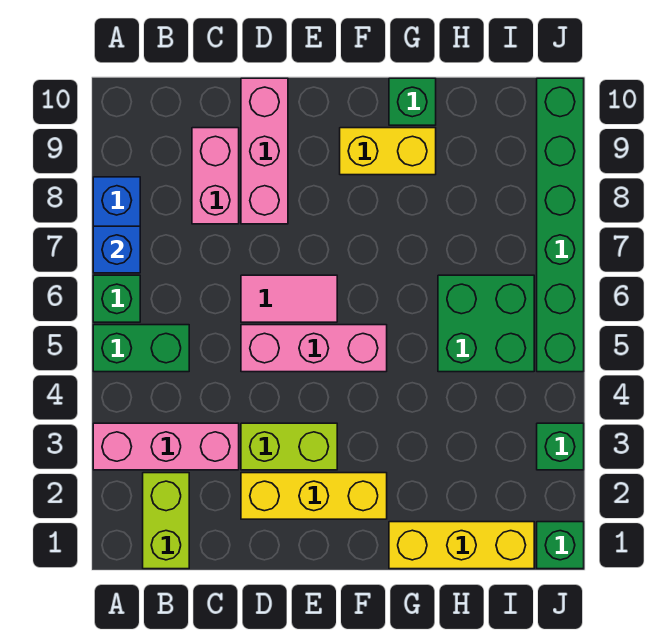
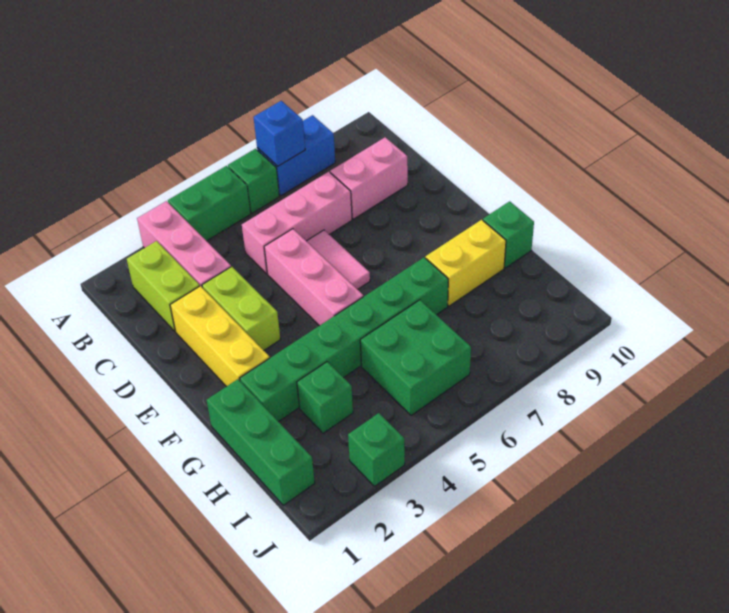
green brick A5:B5 level 1 -> green brick A4:A5 level 1
lime brick B1:B2 level 1 -> lime brick B2:C2 level 1
pink brick D8:D10 level 1 -> pink brick C5:C7 level 1
yellow brick F9:G9 level 1 -> yellow brick G8:G9 level 1
yellow brick G1:I1 level 1 -> green brick G1:I1 level 1
green brick J1 level 1 -> green brick H3 level 1
green brick J5:J10 level 1 -> green brick G2:G7 level 1

